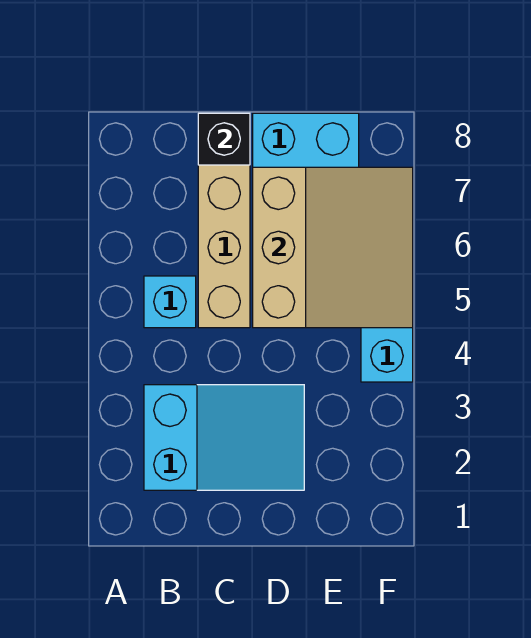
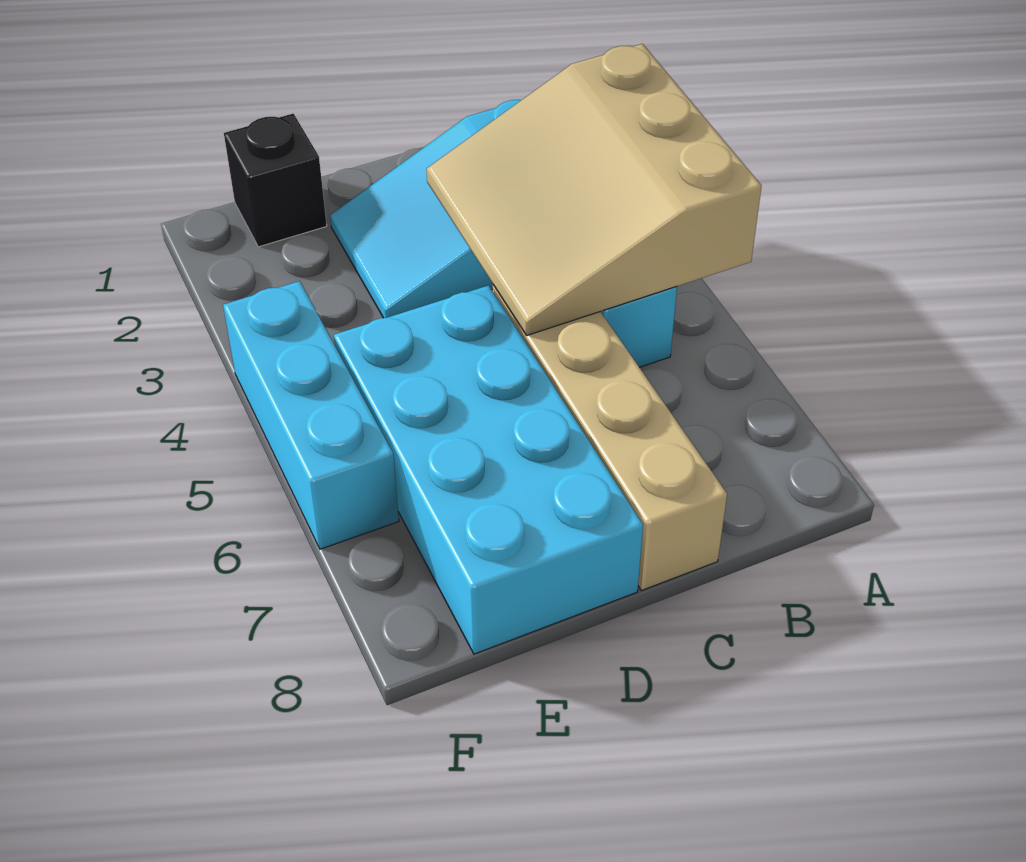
black brick C8 level 2 -> black brick E1 level 1
tan slope D5:F7 level 2 top D -> tan slope A3:C5 level 2 top A

